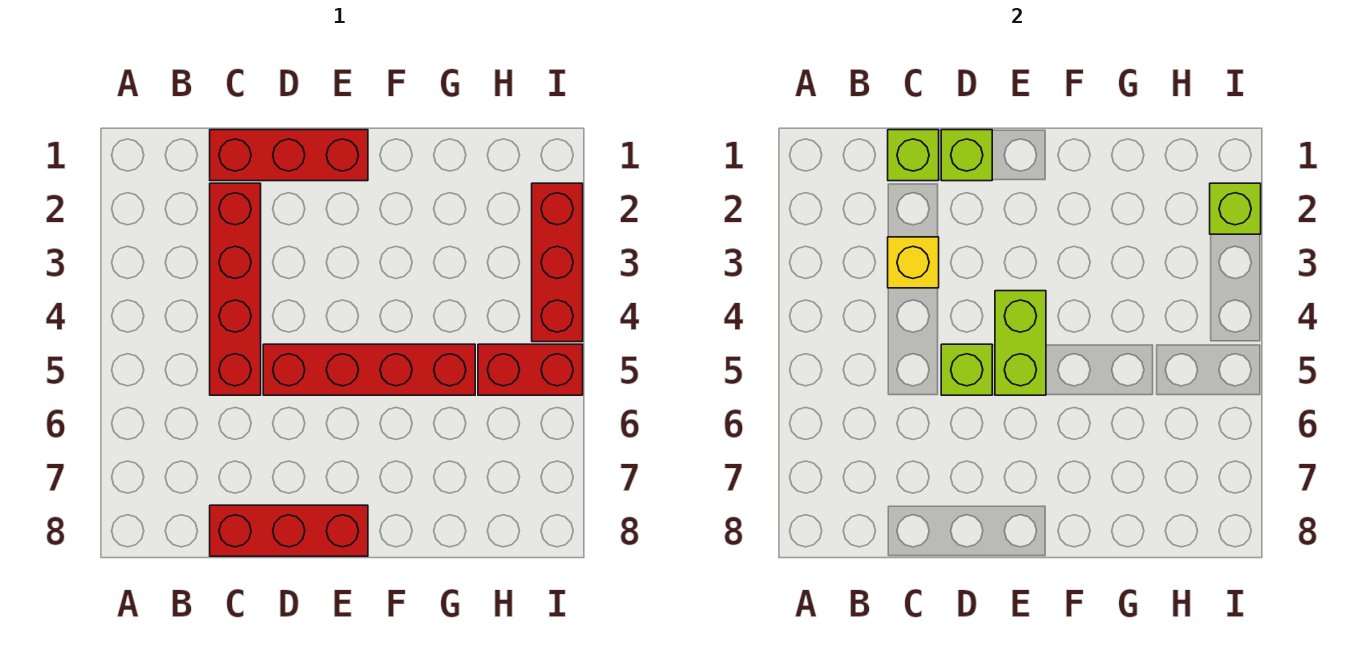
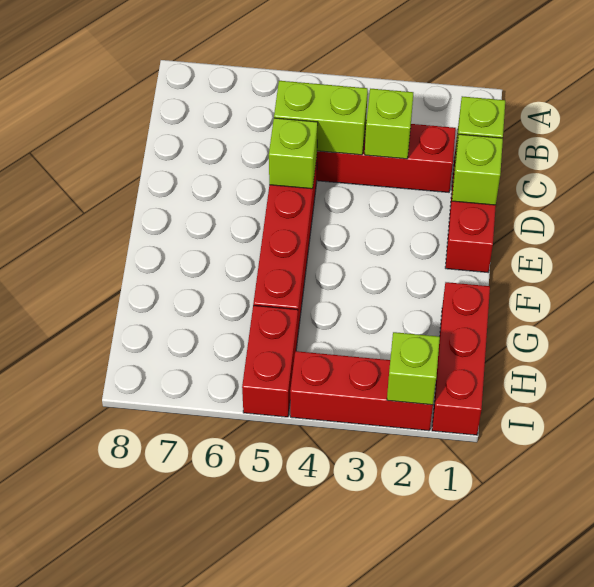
yellow brick C3 level 2 -> lime brick C3 level 2
red brick C8:E8 level 1 -> red brick G1:I1 level 1
lime brick E4:E5 level 2 -> lime brick C4:C5 level 2

